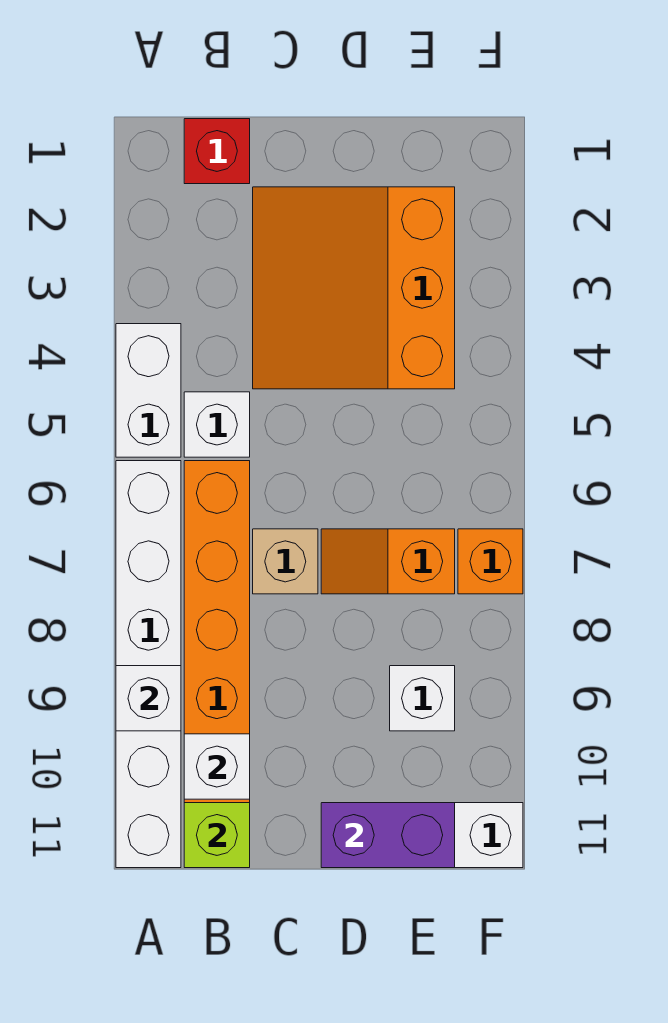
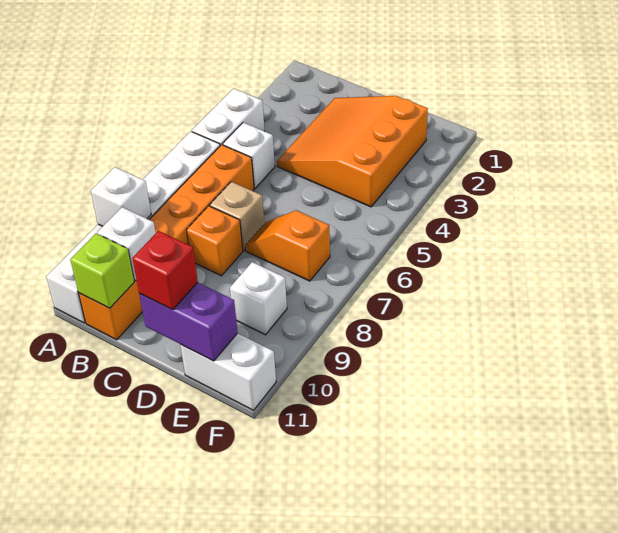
red brick B1 level 1 -> red brick D11 level 3
orange brick F7 level 1 -> orange brick C8 level 1

